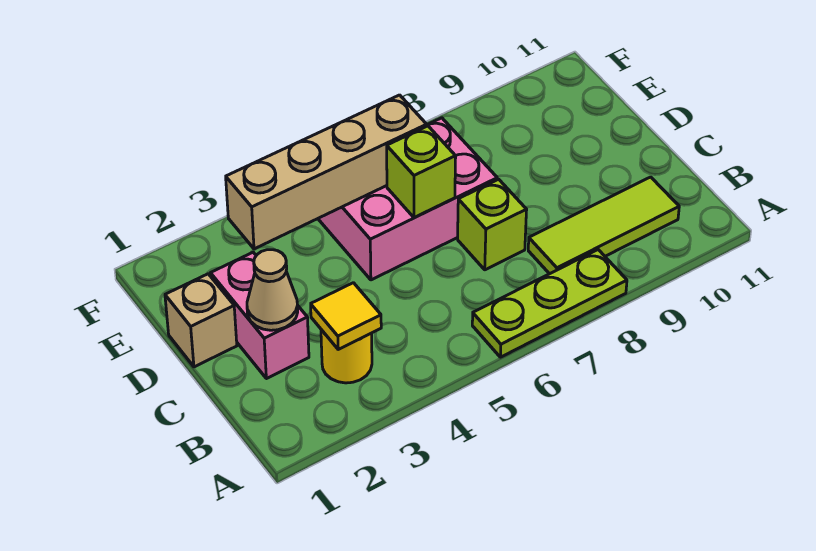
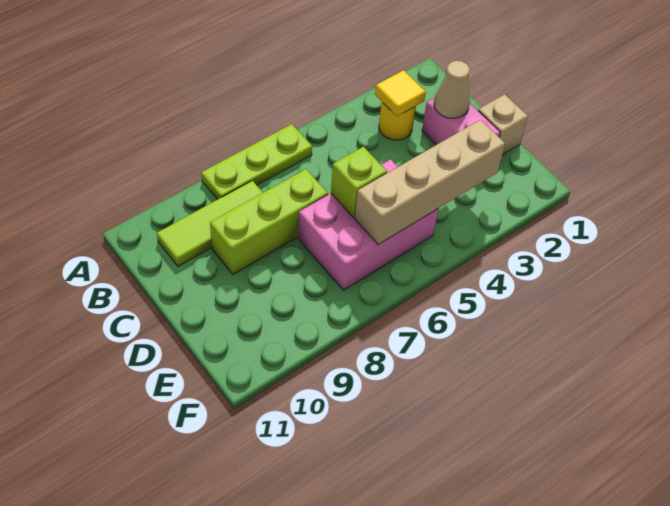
lime brick C7 level 1 -> lime brick C7:C9 level 1

